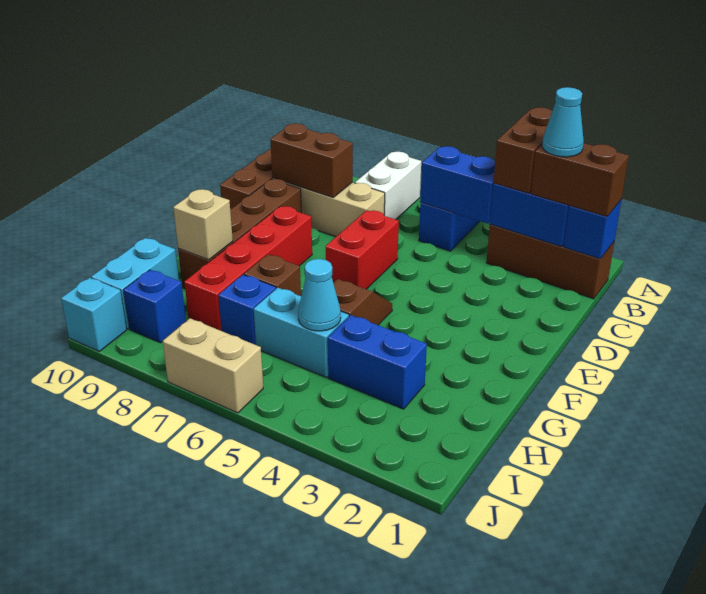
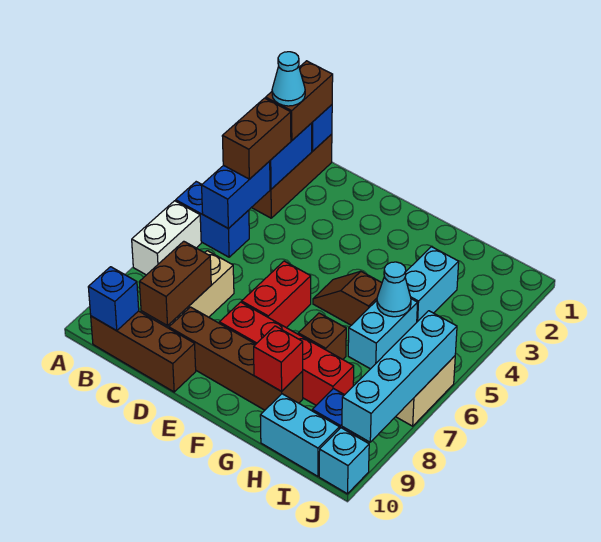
brown brick A3:B3 level 3 -> brown brick B3:B4 level 3
white brick A7:B7 level 1 -> white brick A6:A7 level 1
red brick D6:E6 level 1 -> red brick E6:E7 level 1
tan brick G9 level 2 -> red brick G9 level 2
blue brick H3:H4 level 1 -> cyan brick H3:H4 level 1
blue brick H7 level 1 -> blue brick B10 level 2
none -> cyan brick J6:J9 level 2

